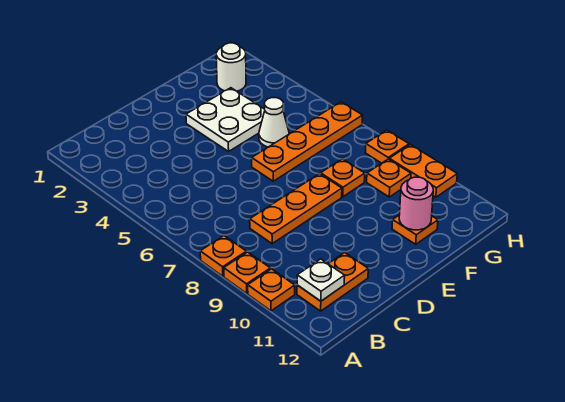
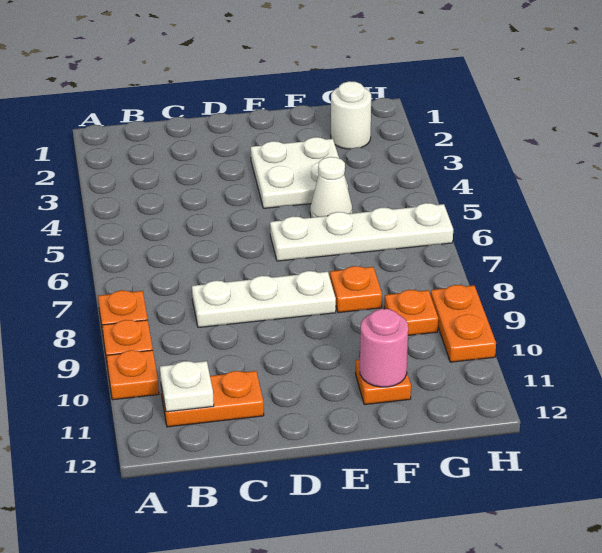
orange plate C8:E8 level 1 -> white plate C8:E8 level 1
orange plate E6:H6 level 1 -> white plate E6:H6 level 1
orange plate H8 level 1 -> none

